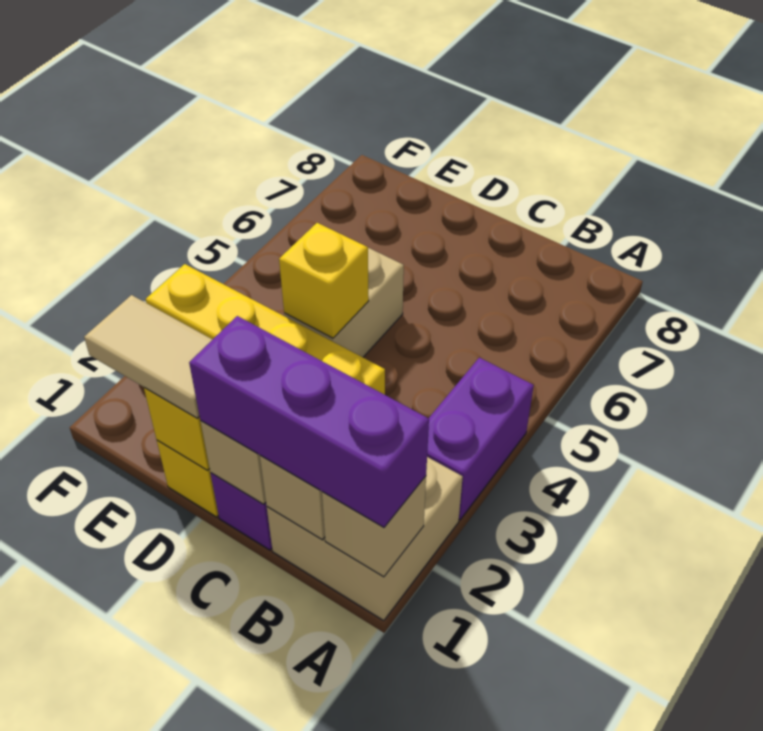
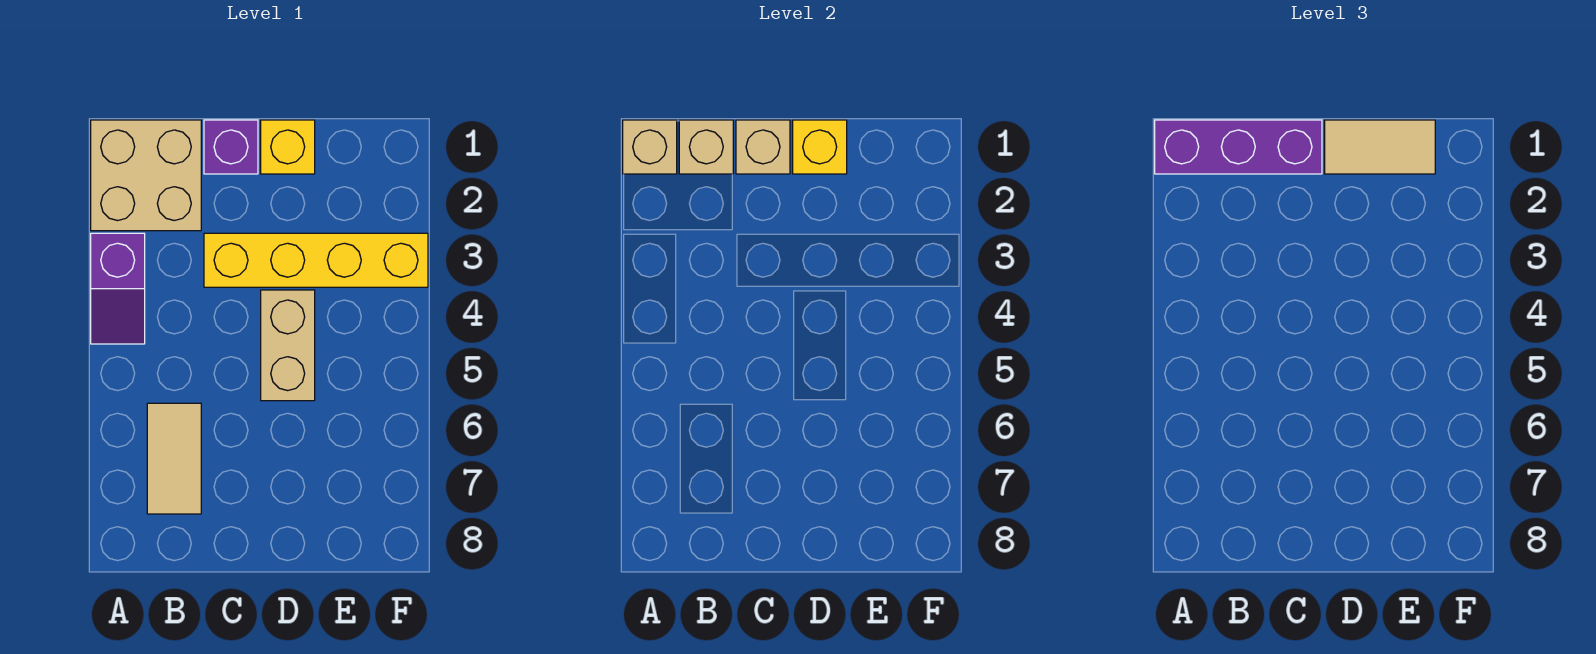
purple brick A3:A4 level 1 -> purple slope A3:A4 level 1 top 3
none -> tan tile B6:B7 level 1
yellow brick D4 level 2 -> none

